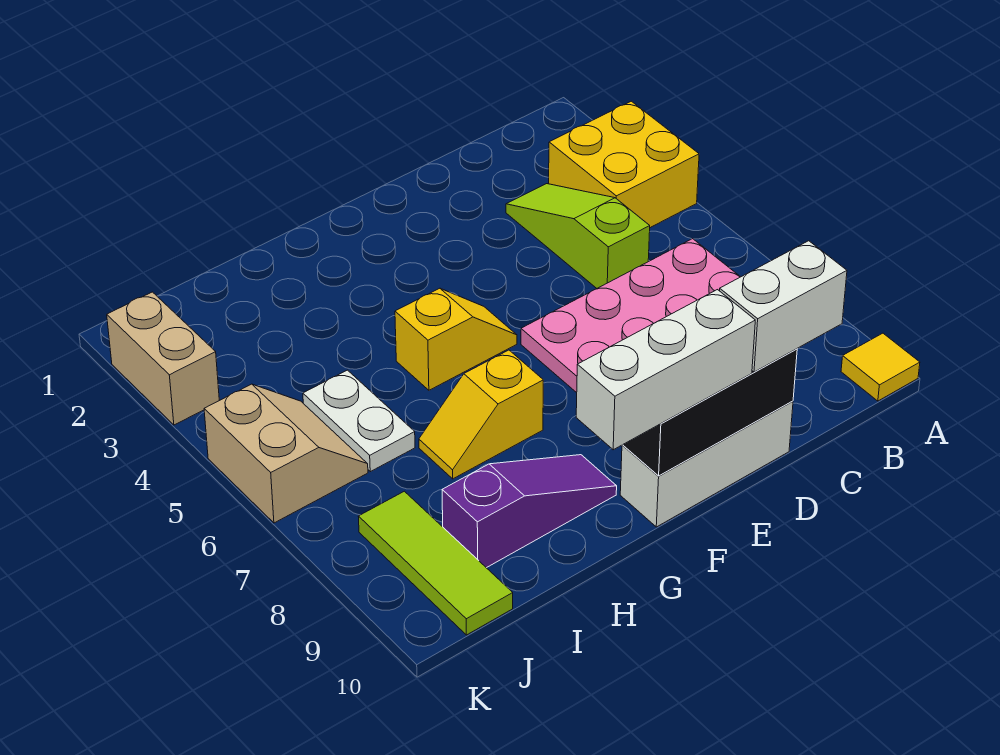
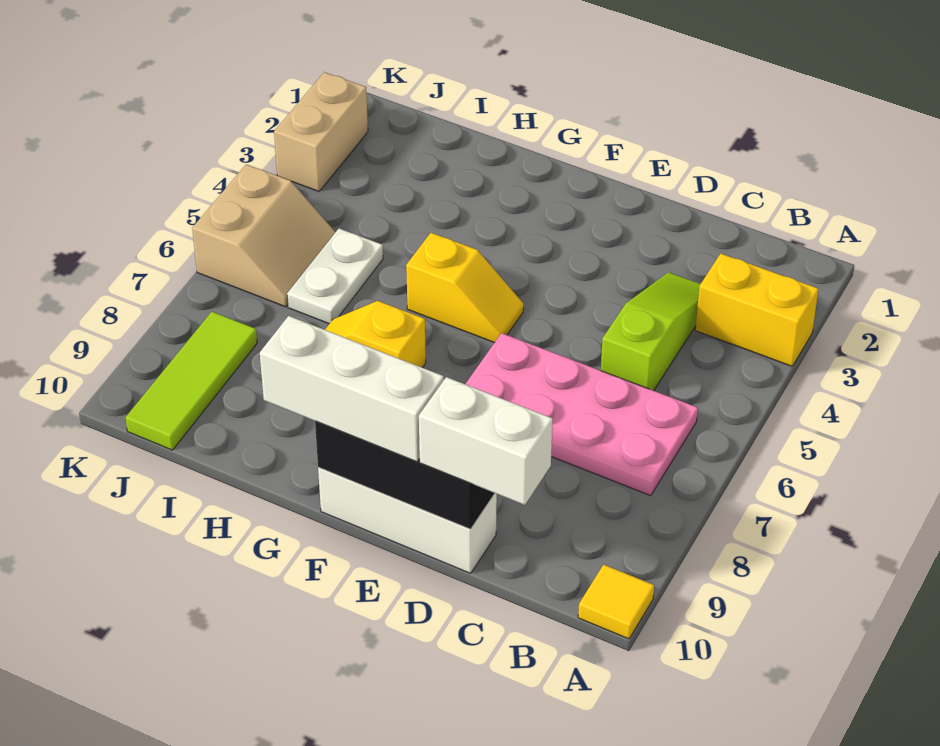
yellow brick A3:B4 level 1 -> yellow brick A3:B3 level 1
purple slope G9:I9 level 1 top I -> none

